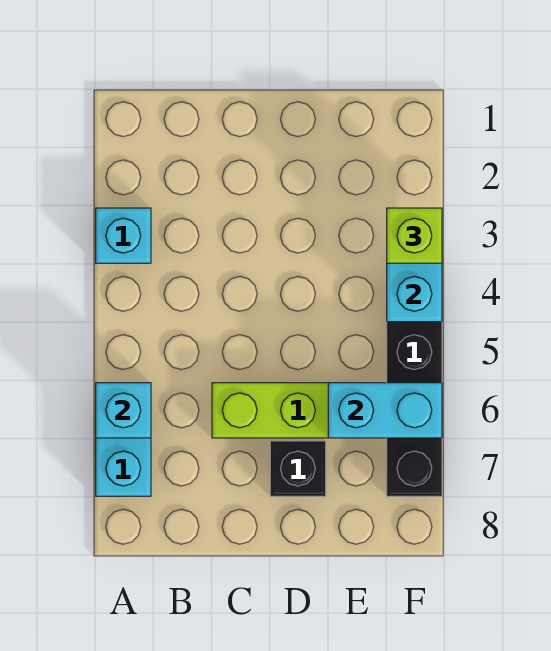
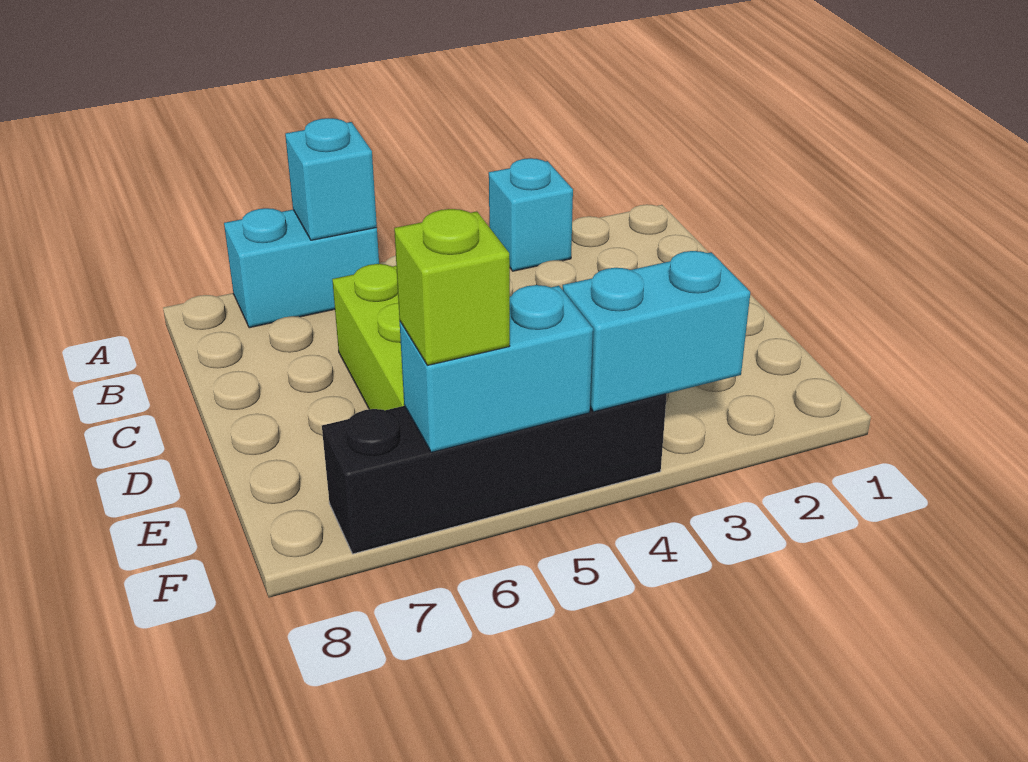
black brick D7 level 1 -> none
cyan brick E6:F6 level 2 -> cyan brick F5:F6 level 2
lime brick F3 level 3 -> lime brick F6 level 3

